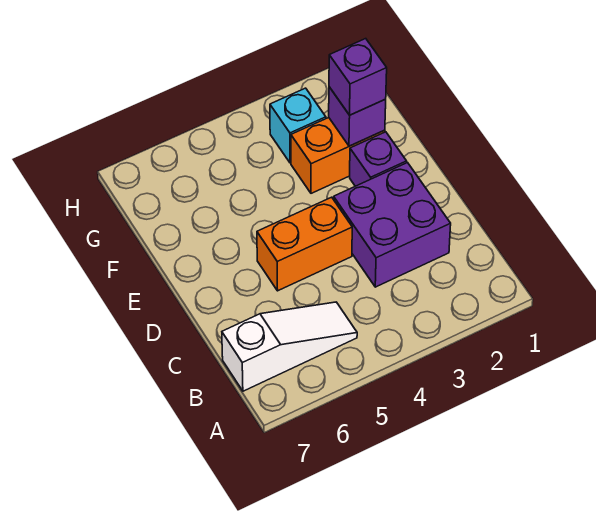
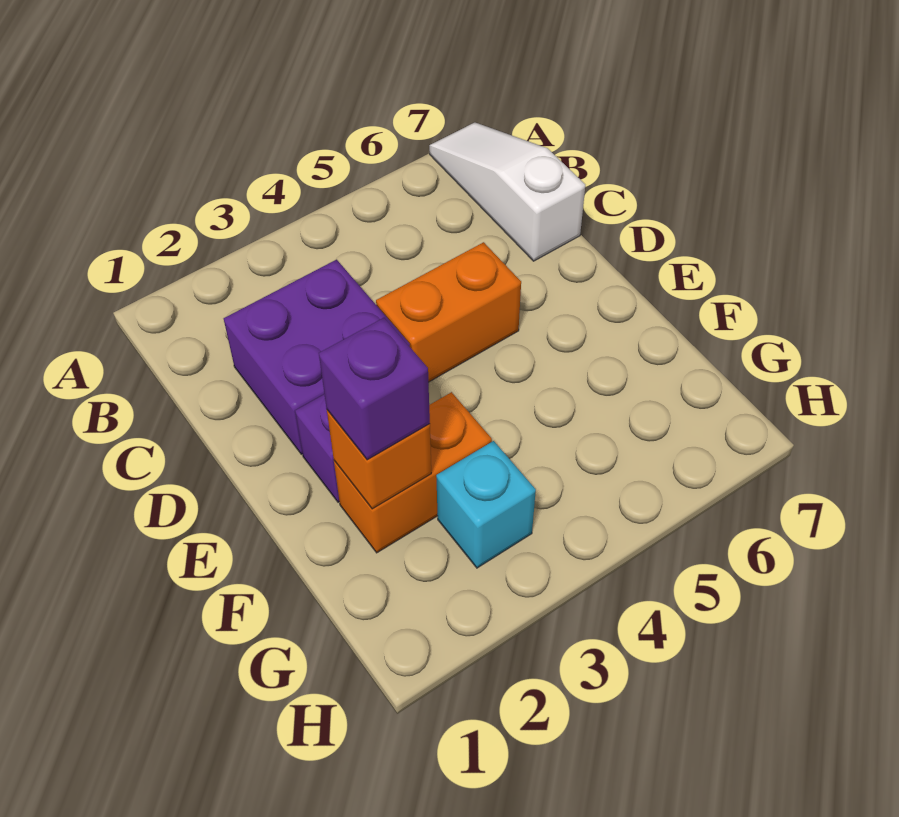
white slope B5:B7 level 1 top 7 -> white slope A7:C7 level 1 top C
purple brick F2 level 2 -> orange brick F2 level 2

